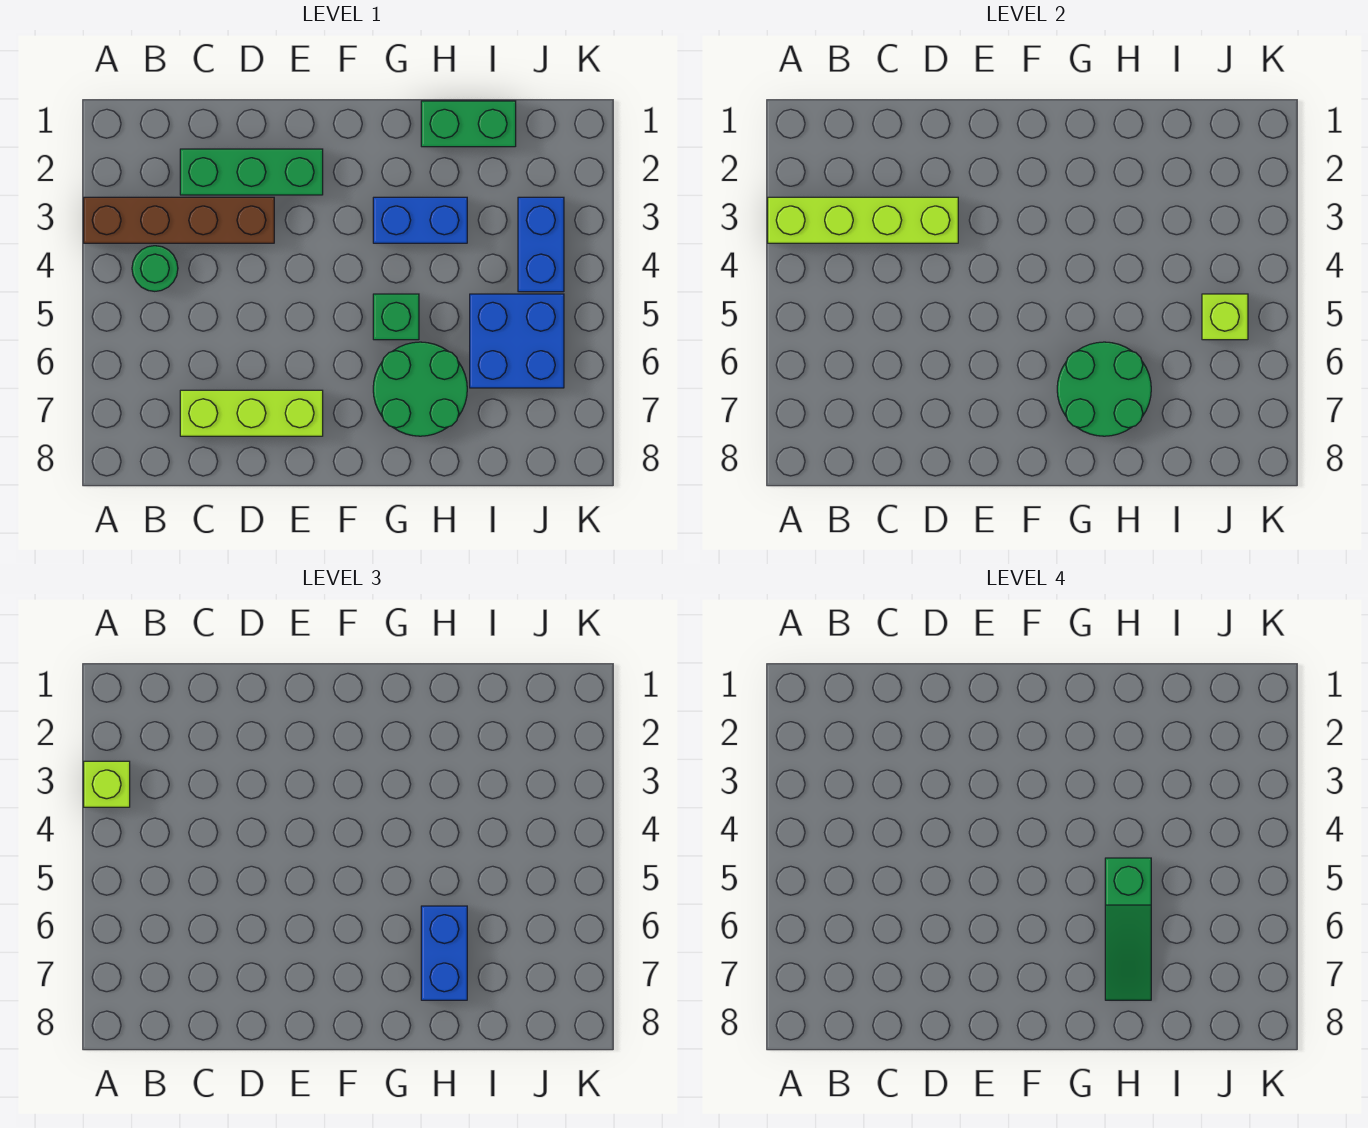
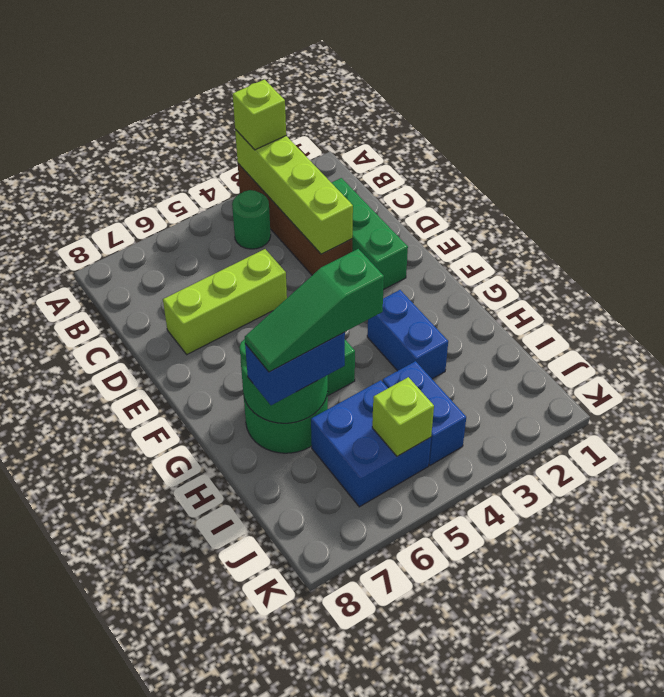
lime brick C7:E7 level 1 -> lime brick D5:D7 level 1
green brick H1:I1 level 1 -> none
blue brick J3:J4 level 1 -> blue brick I4:J4 level 1

